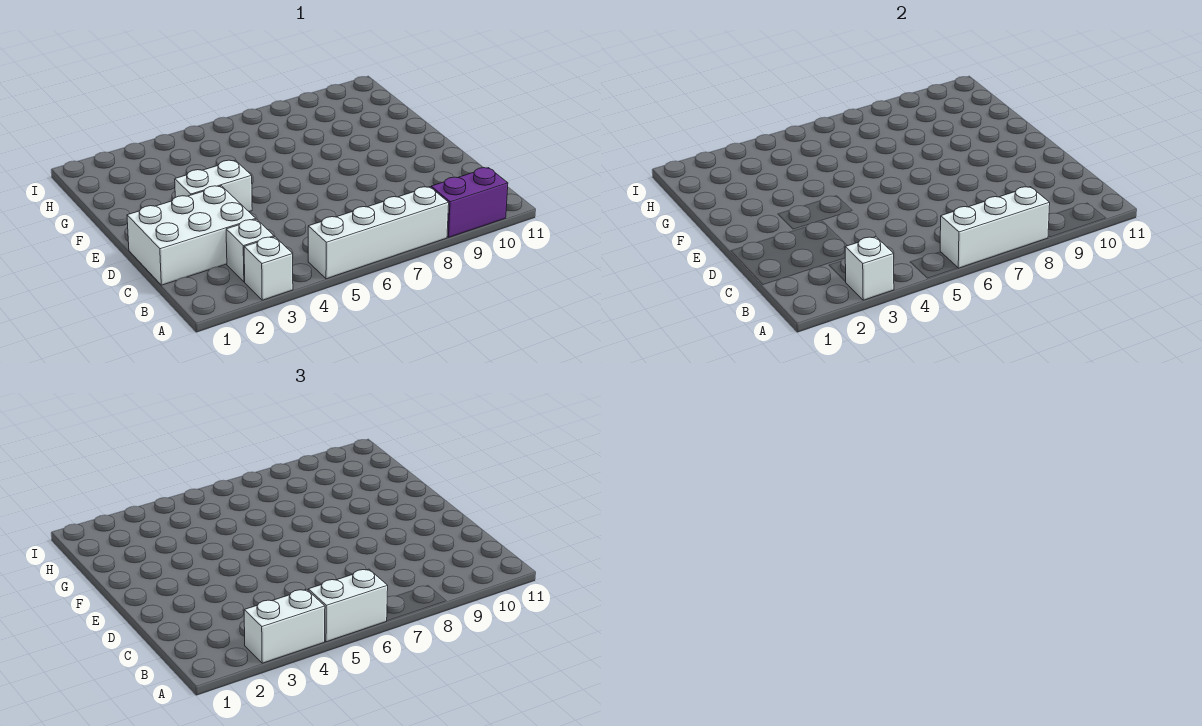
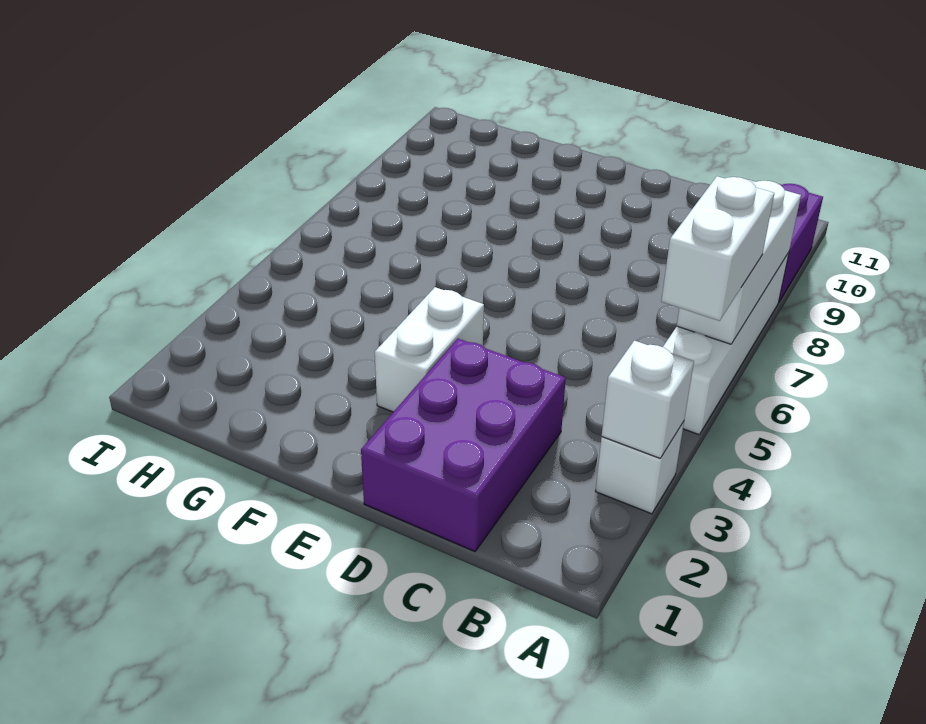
white brick A3:A4 level 3 -> none
white brick B3 level 1 -> none
white brick C1:D3 level 1 -> purple brick C1:D3 level 1

